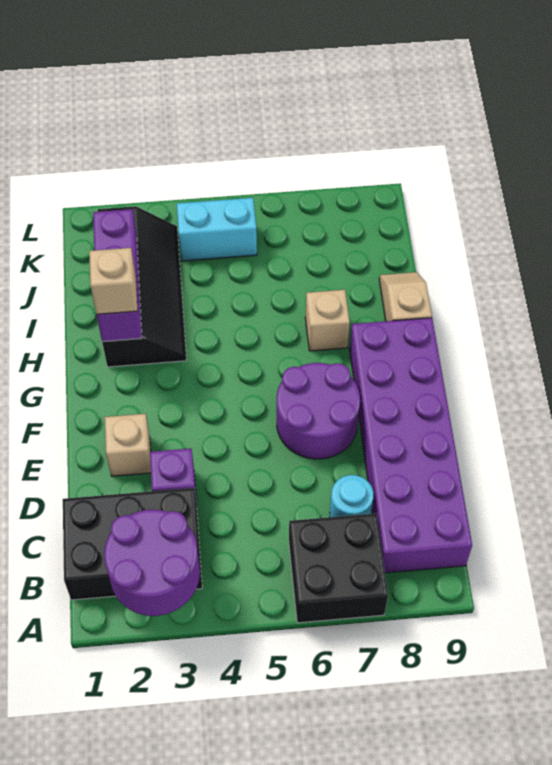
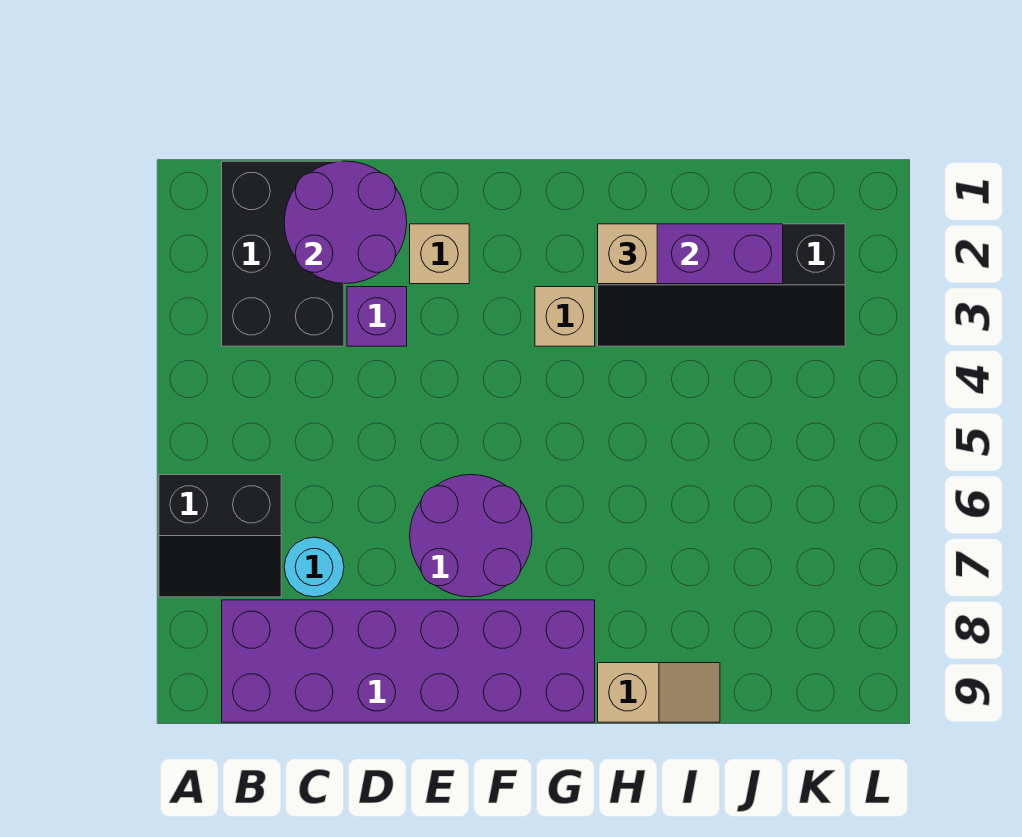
purple round brick A2:B3 level 2 -> purple round brick C1:D2 level 2
black brick A6:B7 level 1 -> black slope A6:B7 level 1 top 6
tan brick H7 level 1 -> tan brick G3 level 1
cyan brick K4:K5 level 1 -> none

